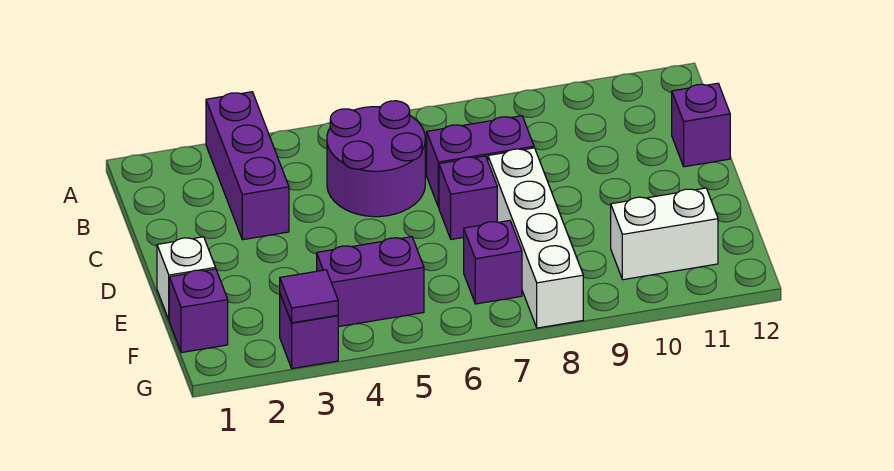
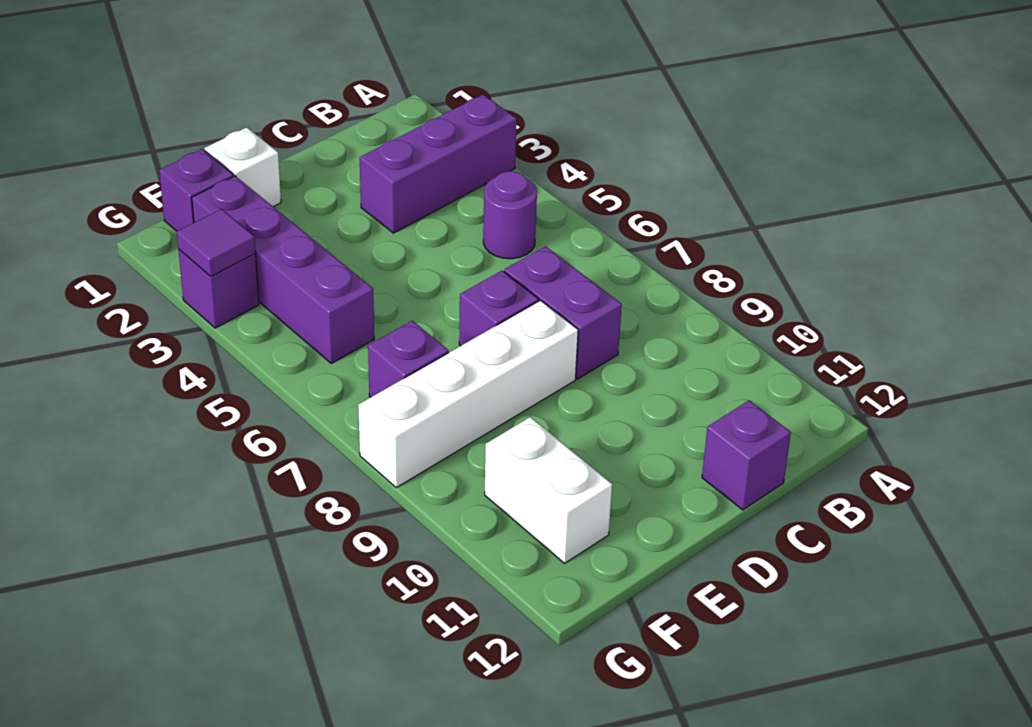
purple round brick B5:C6 level 1 -> purple round brick B5 level 1
purple brick F4:F5 level 1 -> purple brick F2:F5 level 1

